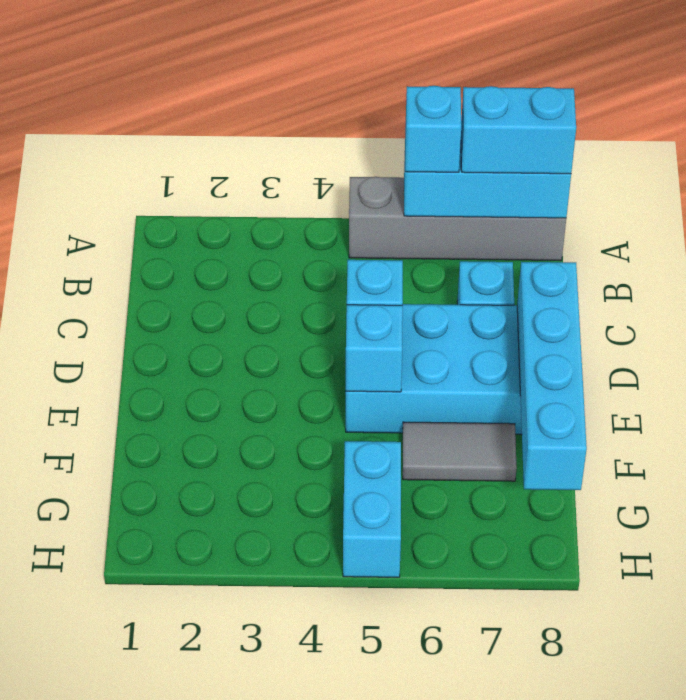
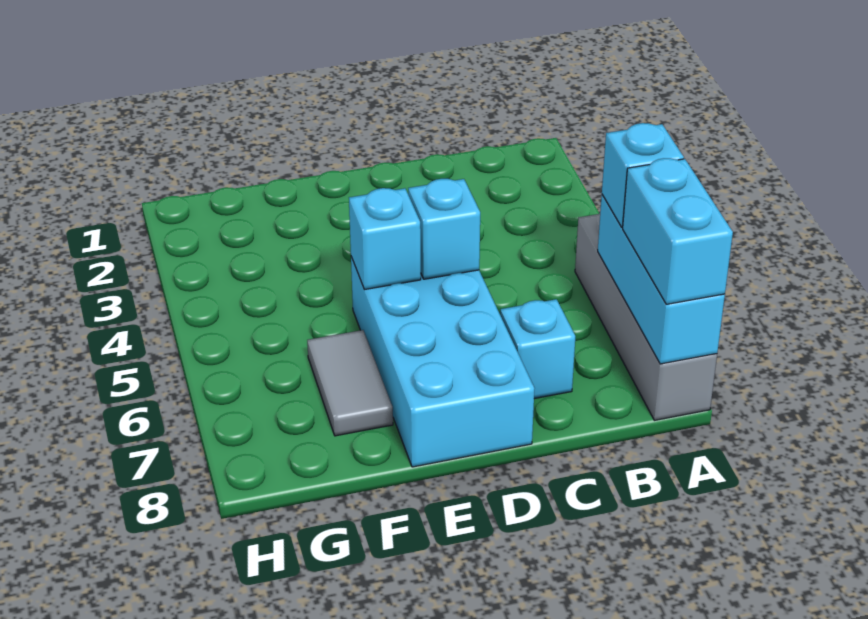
cyan brick D8:G8 level 2 -> none
cyan brick G5:H5 level 1 -> none

